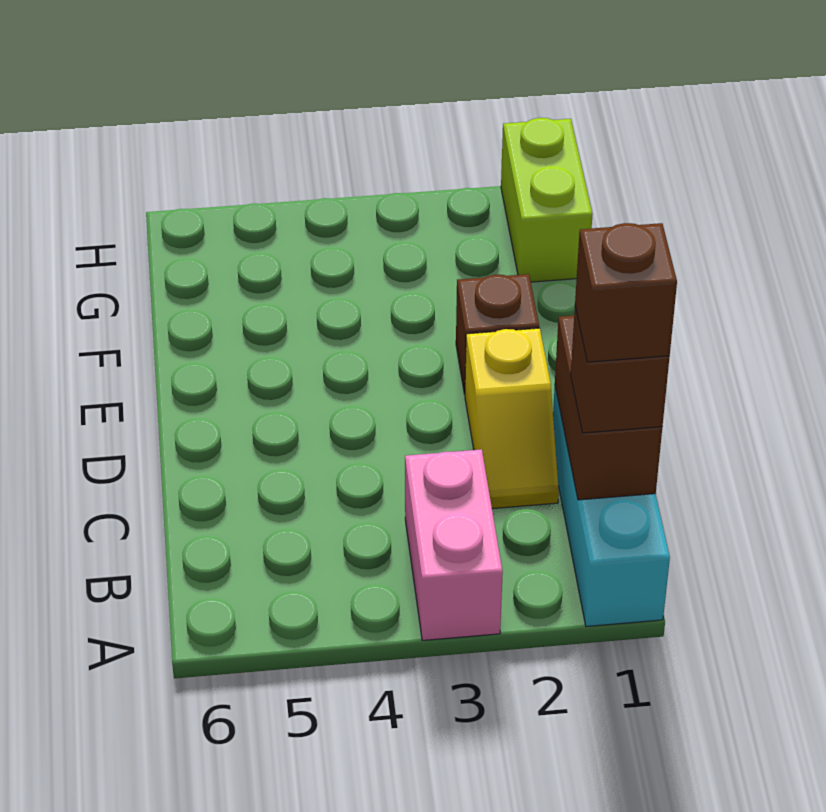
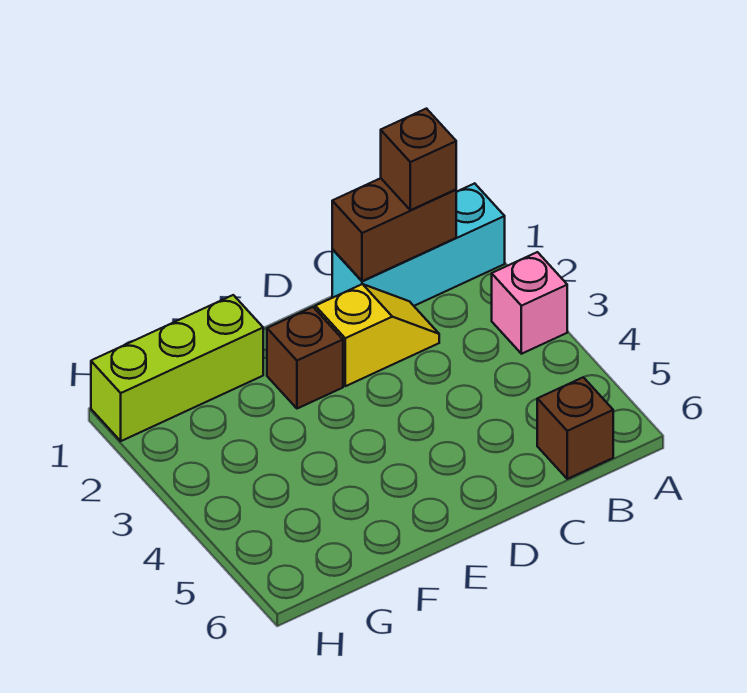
pink brick A3:B3 level 1 -> pink brick A3 level 1
brown brick B1 level 4 -> brown brick B6 level 1
lime brick G1:H1 level 1 -> lime brick F1:H1 level 1

